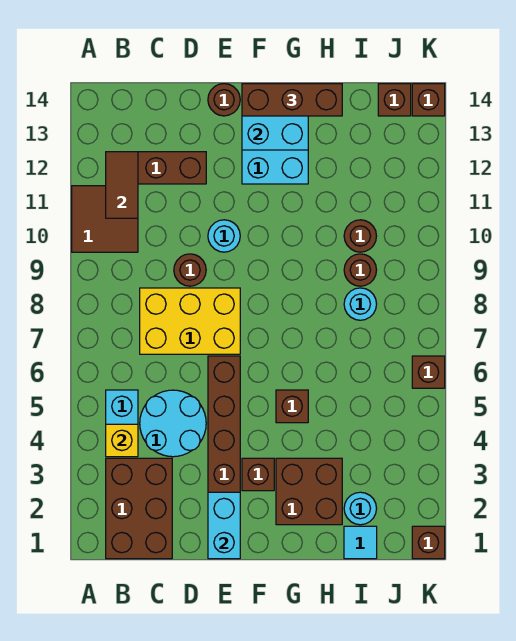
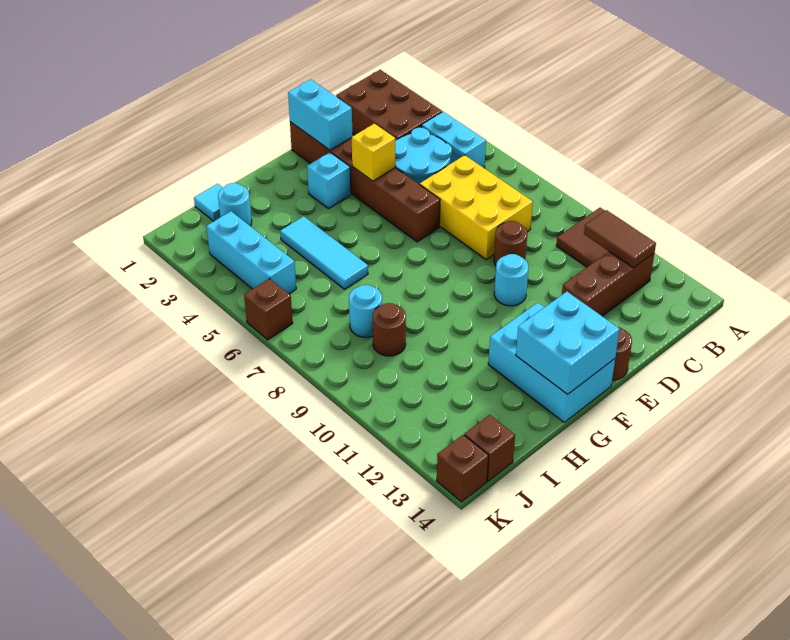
yellow brick B4 level 2 -> yellow brick E4 level 2
yellow brick C7:E8 level 1 -> yellow brick C6:D8 level 1
brown brick F3 level 1 -> cyan brick F3 level 1
brown brick F14:H14 level 3 -> none
brown brick G2:H3 level 1 -> none
brown brick G5 level 1 -> none
none -> cyan tile H4:H6 level 1
brown round brick I10 level 1 -> none
none -> cyan brick J3:J5 level 1
brown brick K1 level 1 -> none

